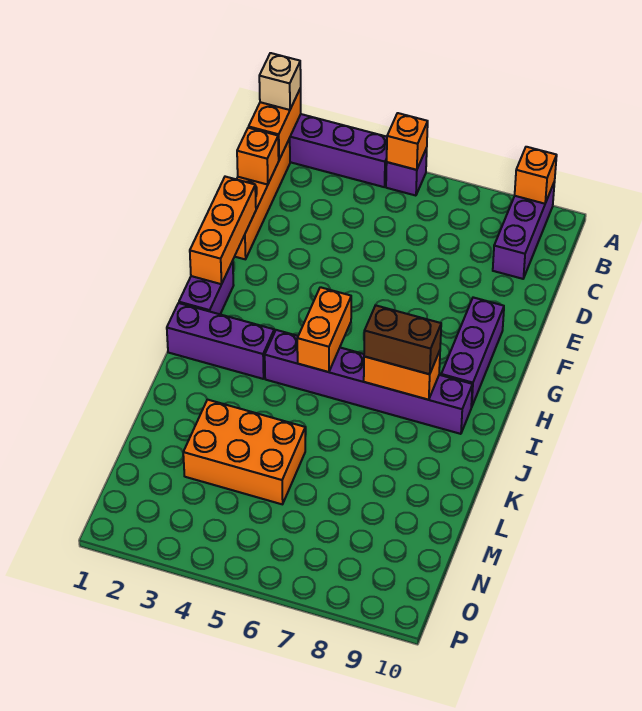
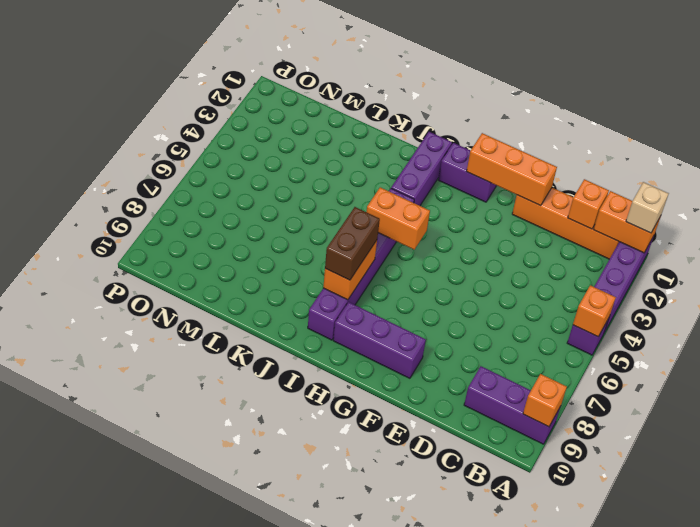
orange brick L3:M5 level 1 -> none

